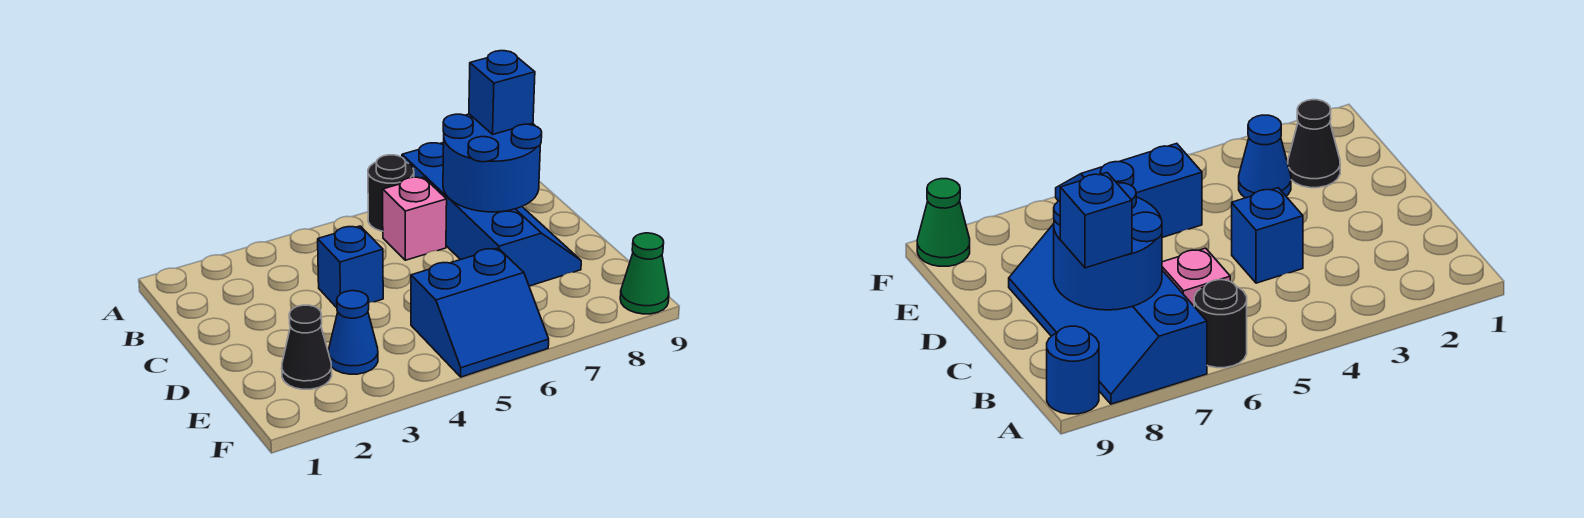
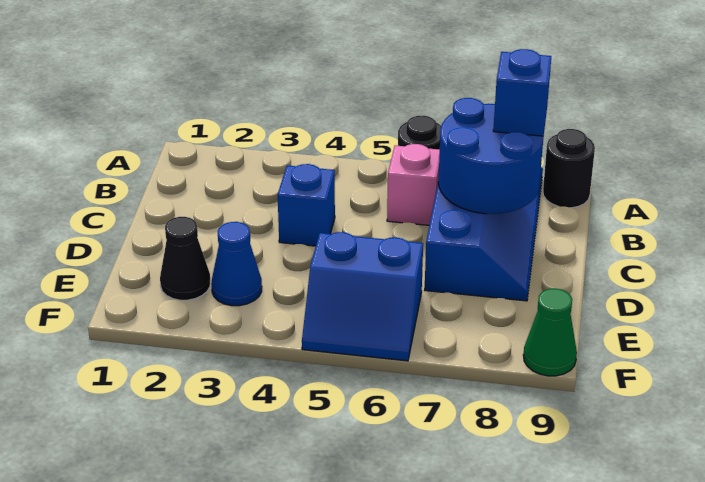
blue round brick A9 level 1 -> black round brick A9 level 1

